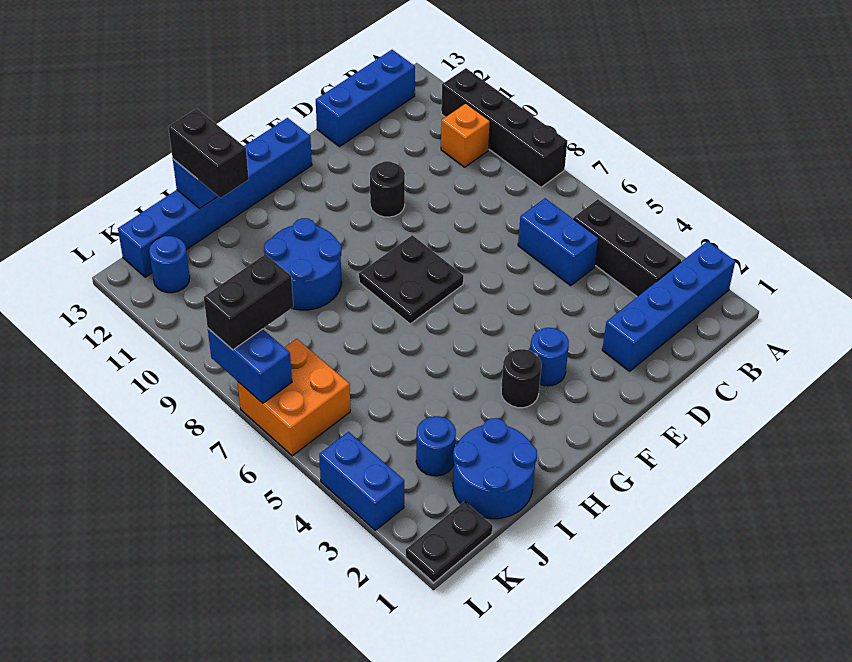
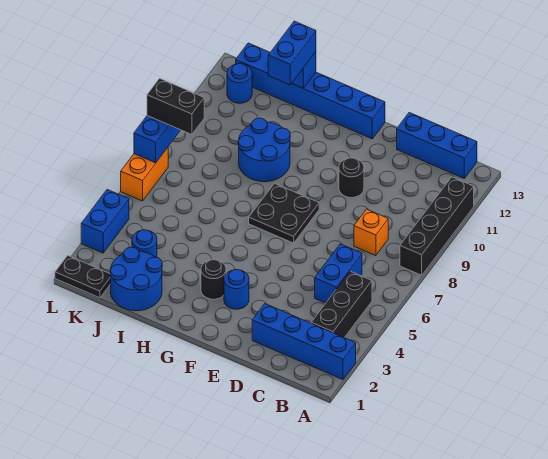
orange brick B10 level 1 -> orange brick C8 level 1
black brick I12:I13 level 3 -> blue brick I12:I13 level 3
orange brick K6:L7 level 1 -> orange brick L6:L7 level 1

